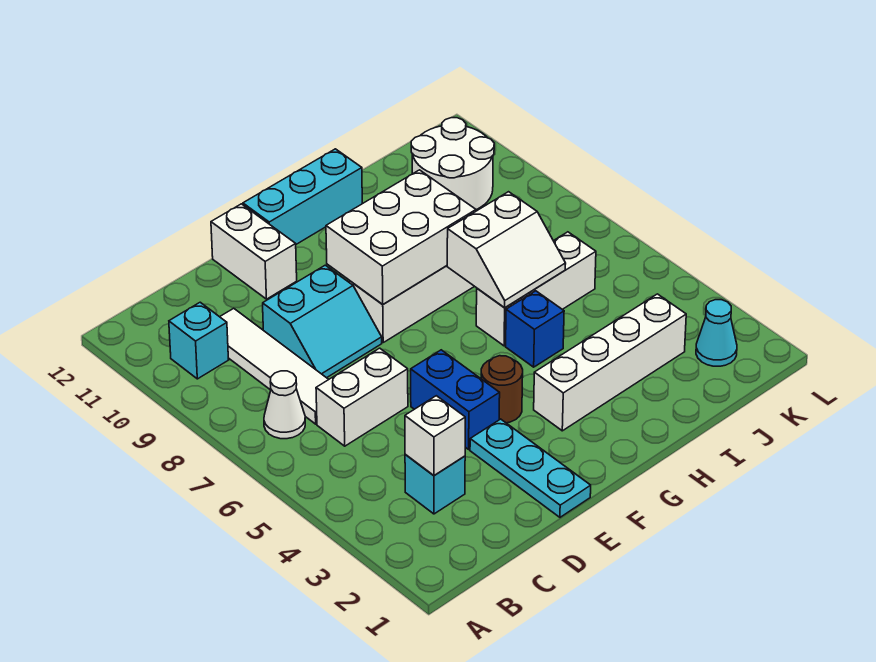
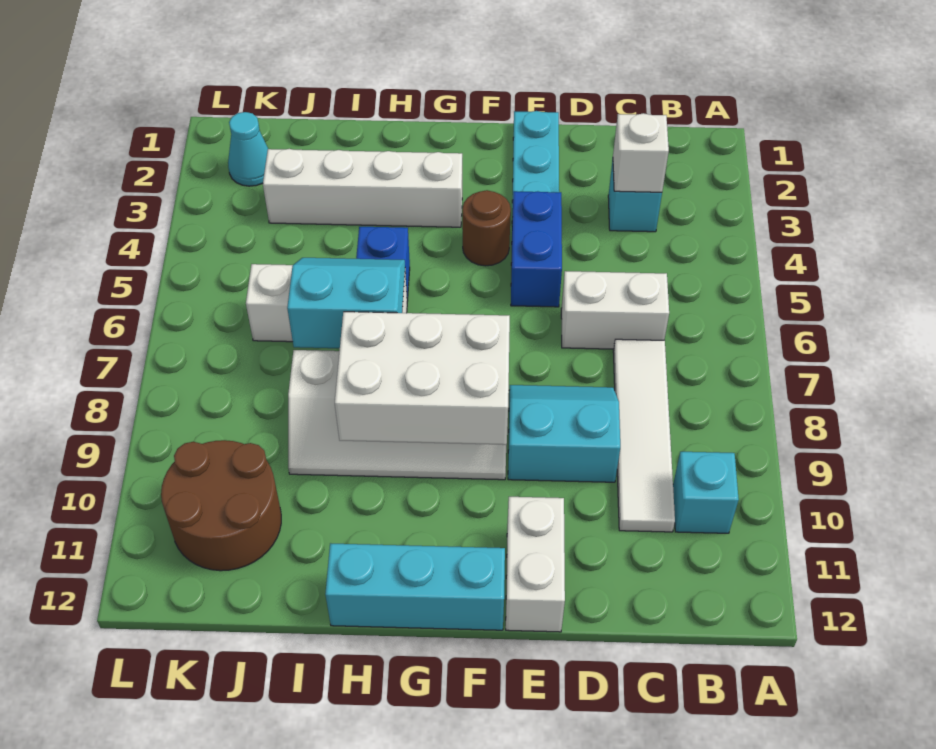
white cone B7 level 1 -> none
white slope H6:I7 level 2 top 7 -> cyan slope H6:I7 level 2 top 7
white round brick J10:K11 level 1 -> brown round brick J10:K11 level 1

